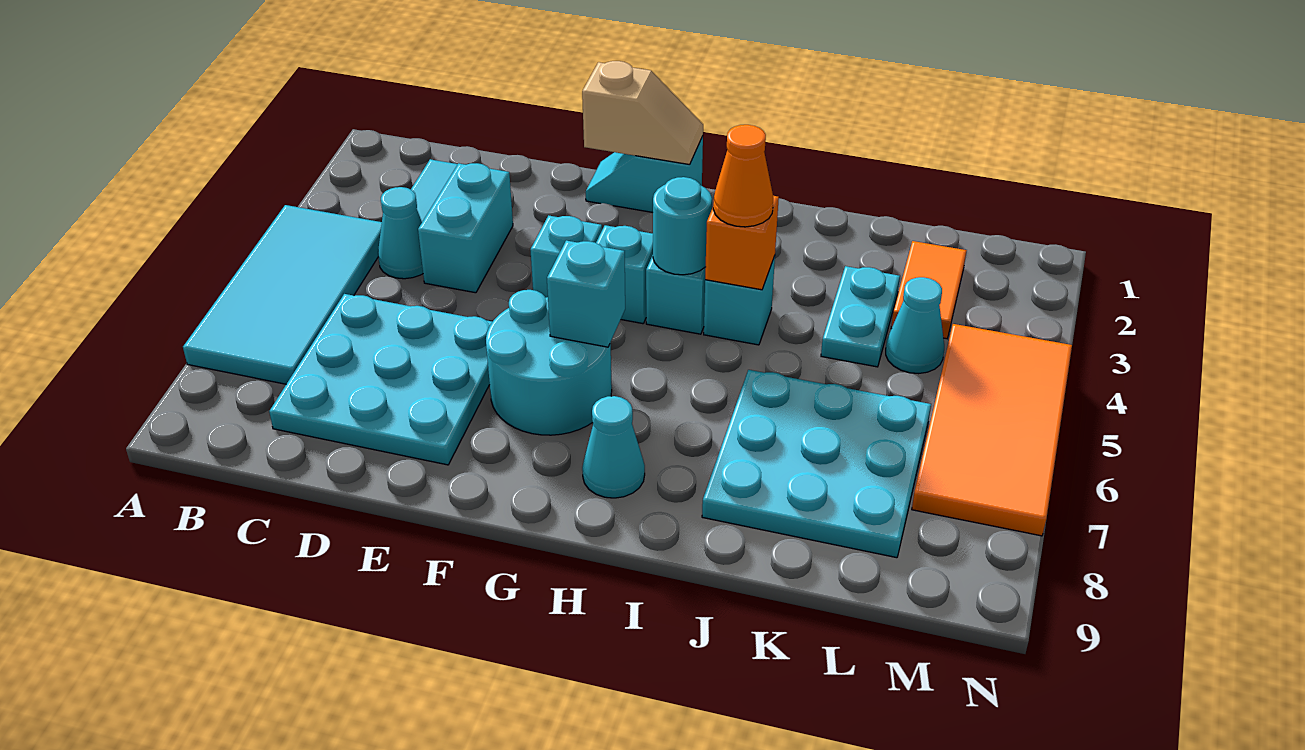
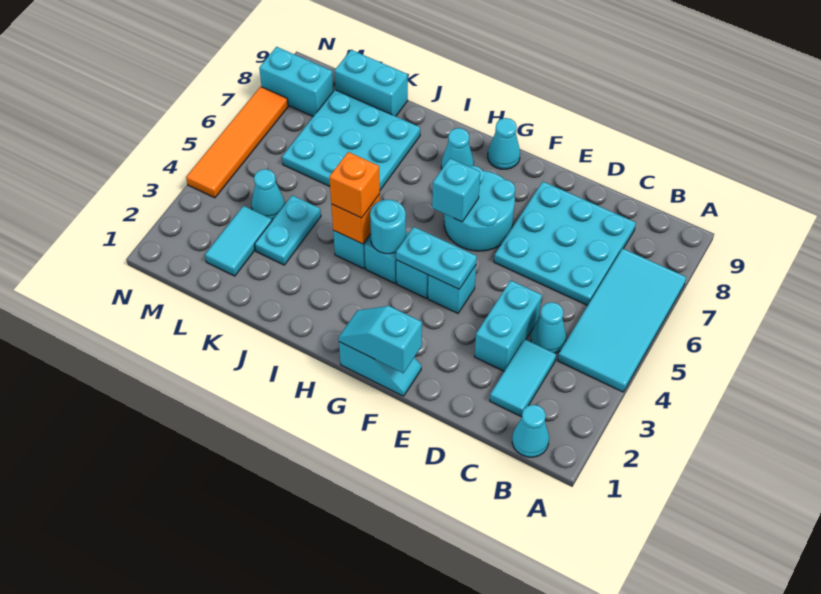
none -> cyan cone B1 level 1
tan slope F1:G1 level 2 top F -> cyan slope F1:G1 level 2 top F
none -> cyan plate F4:G4 level 2
none -> cyan cone G9 level 1
orange cone I4 level 3 -> orange brick I4 level 3
none -> cyan brick K9:L9 level 1
orange tile L2:L3 level 1 -> cyan tile L2:L3 level 1
orange tile M4:N7 level 1 -> orange tile N4:N7 level 1
none -> cyan brick M8:N8 level 1

